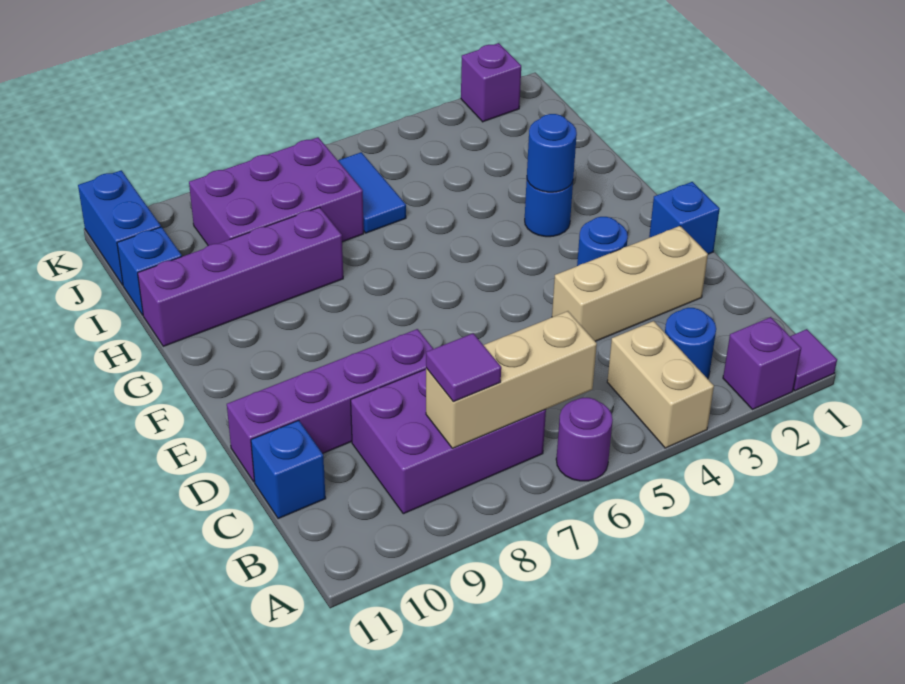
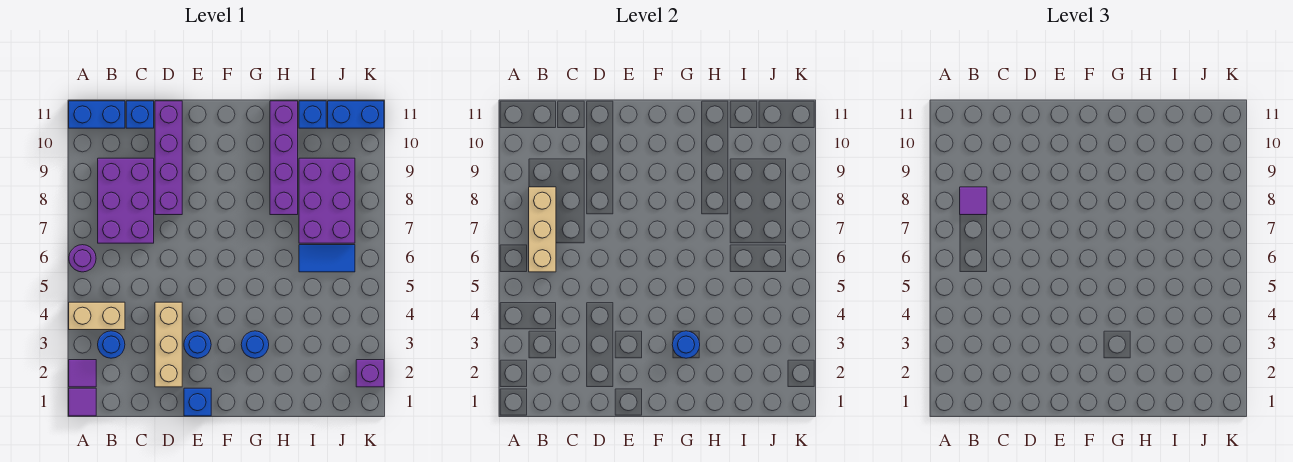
purple brick A2 level 1 -> purple tile A2 level 1
none -> blue brick A11:B11 level 1

